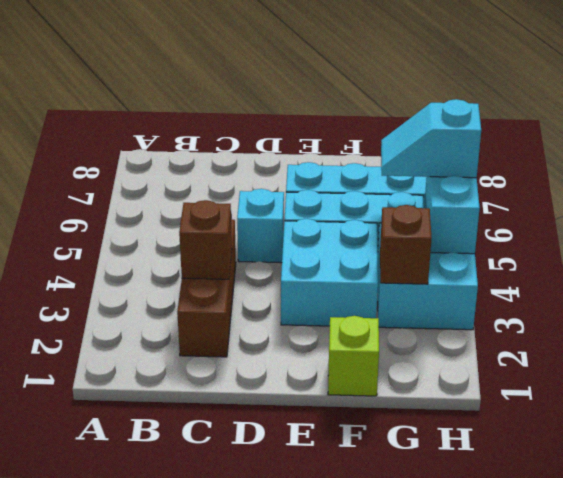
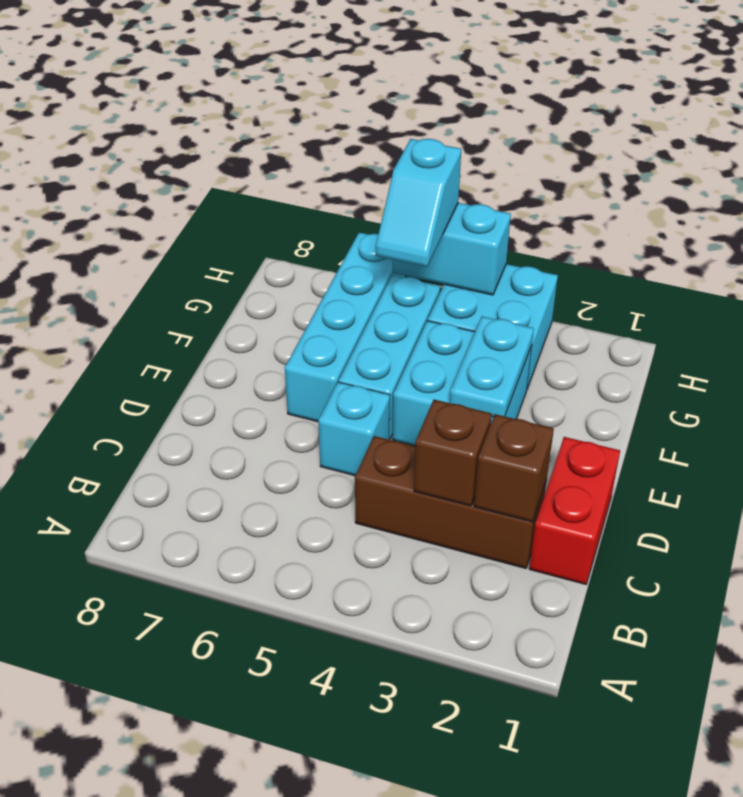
none -> red brick C1:D1 level 1
none -> cyan plate E3:F3 level 2
lime brick F1 level 1 -> none
brown brick G3 level 2 -> brown brick C2 level 2

